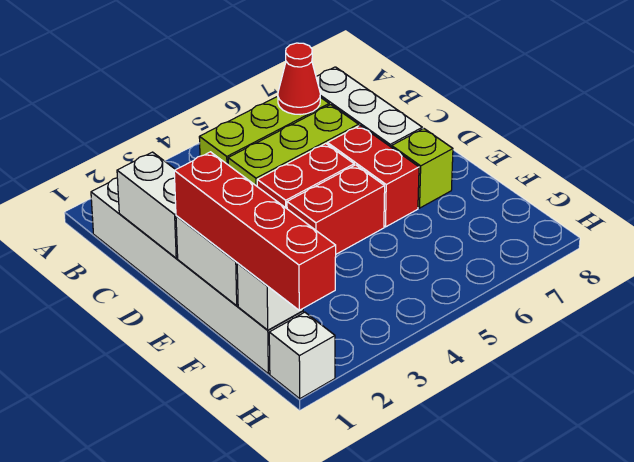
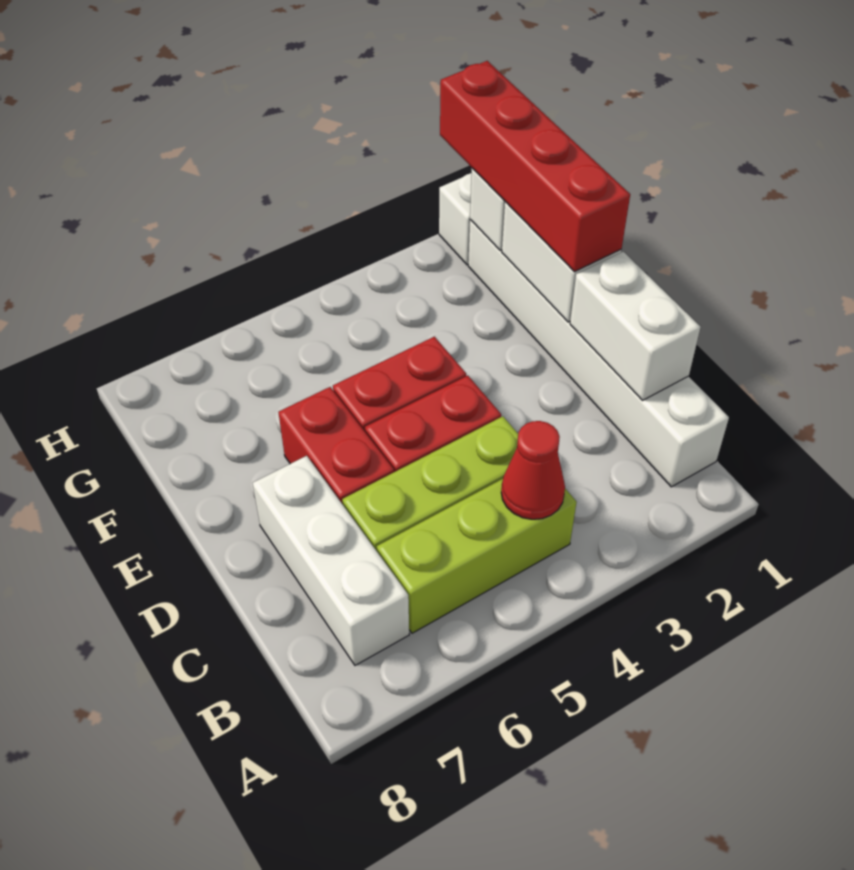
red cone B6 level 2 -> red cone B4 level 2
lime brick E7 level 1 -> none

